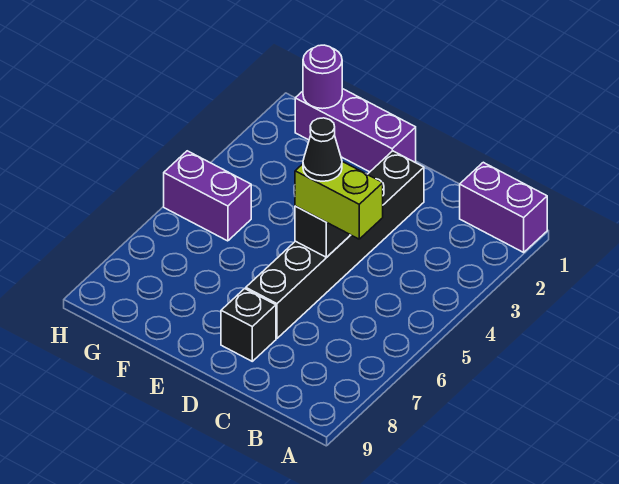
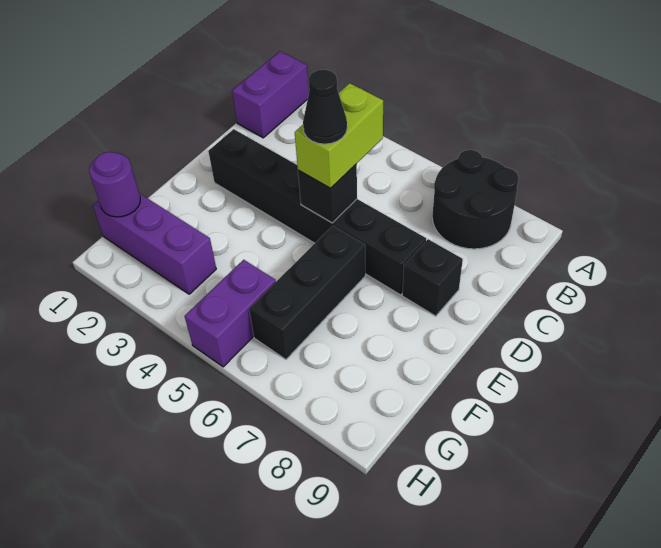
none -> black round brick A7:B8 level 1
purple brick E1:G1 level 1 -> purple brick G1:G3 level 1
none -> black brick E6:G6 level 1

